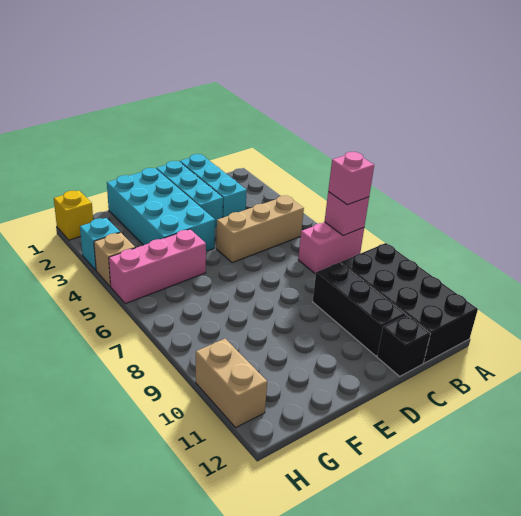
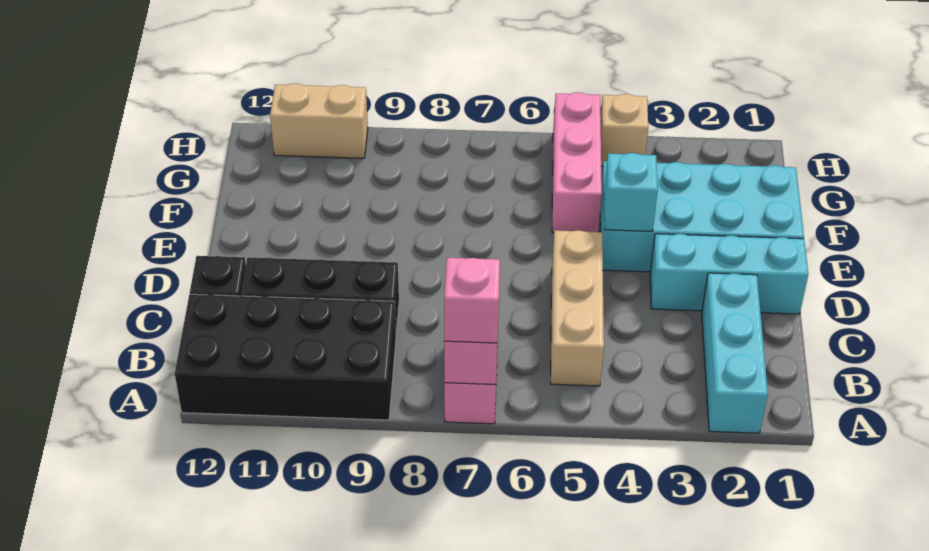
cyan brick C1:C3 level 1 -> cyan brick A2:C2 level 1
yellow brick H1 level 1 -> none
cyan brick H3 level 1 -> cyan brick E4 level 2

